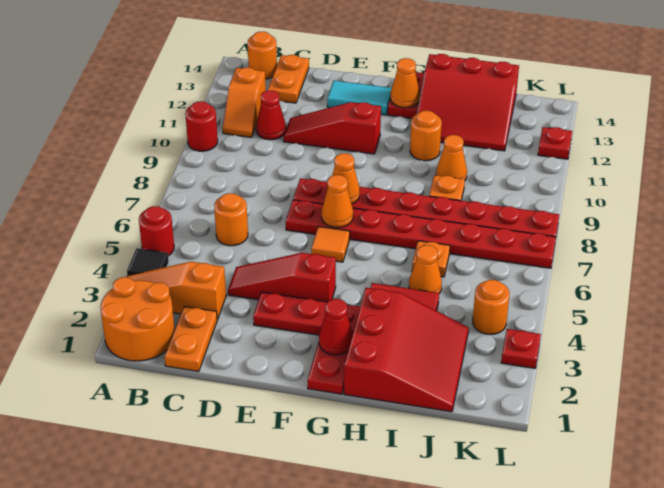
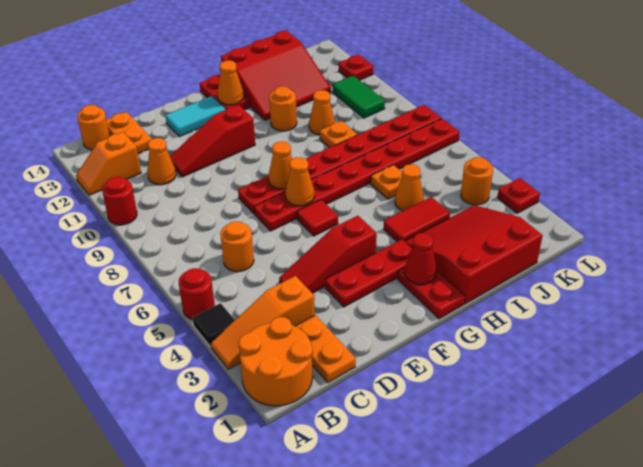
orange slope B11:B12 level 1 top 12 -> orange slope A12:B12 level 1 top B
red cone C11 level 1 -> orange cone C11 level 1
orange tile F6 level 1 -> red tile F6 level 1
red slope H1:J3 level 1 top H -> red slope H1:J3 level 1 top 1
none -> green tile K10:K11 level 1

